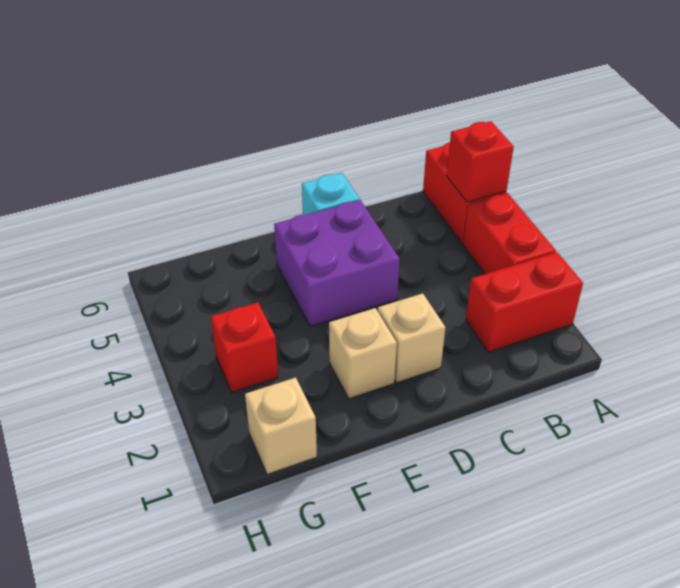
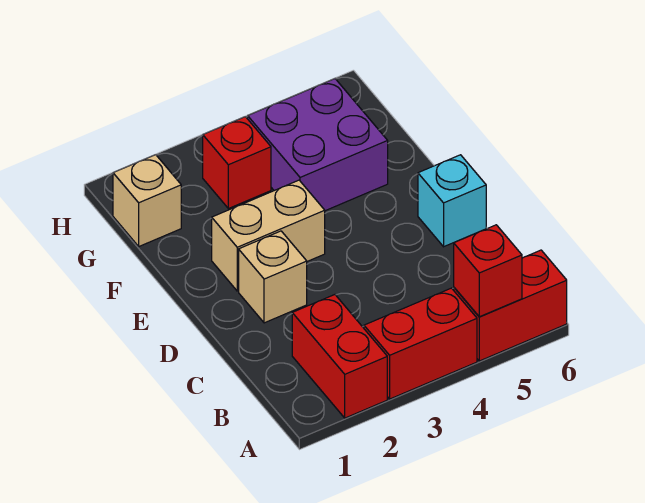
purple brick D4:E5 level 1 -> purple brick F4:G5 level 1
tan brick E2 level 1 -> tan brick E2:E3 level 1

